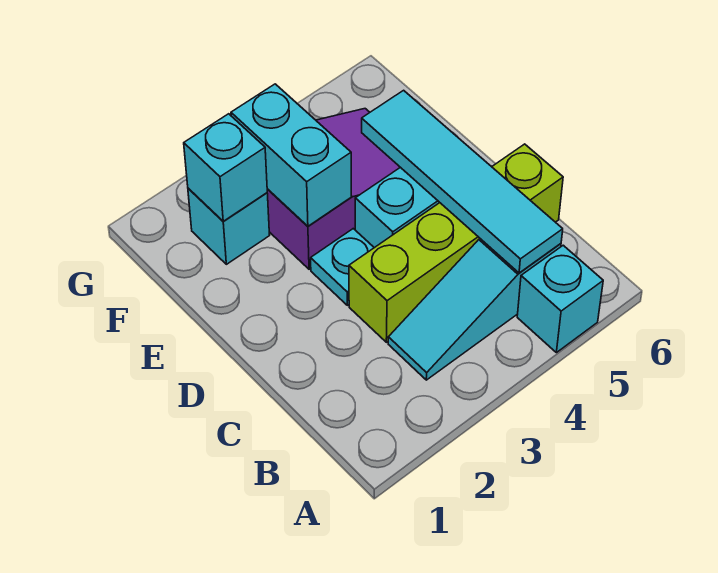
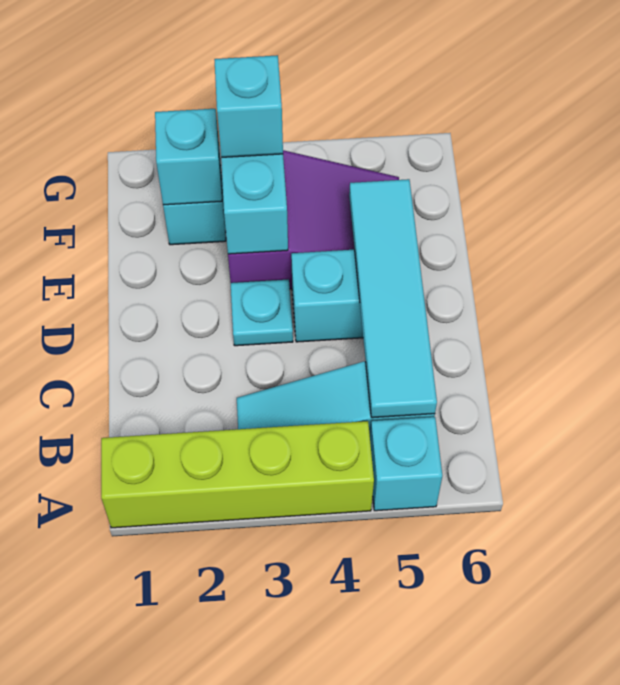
lime brick C3:C6 level 1 -> lime brick A1:A4 level 1
none -> cyan brick F3 level 3

